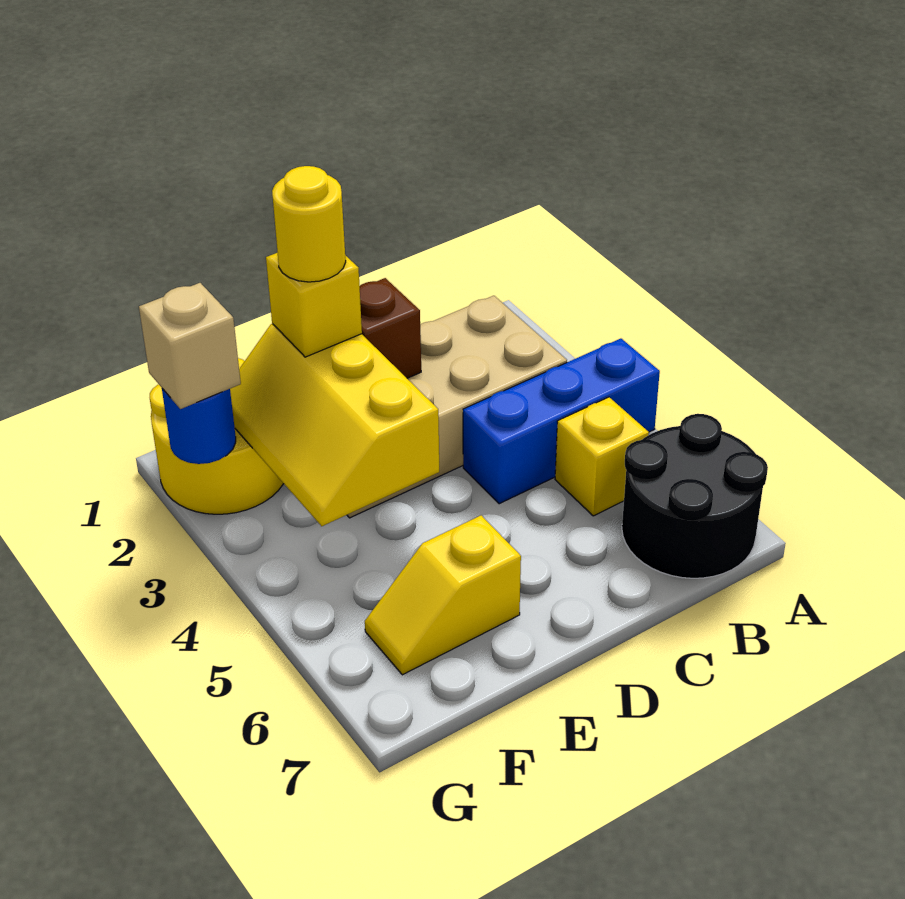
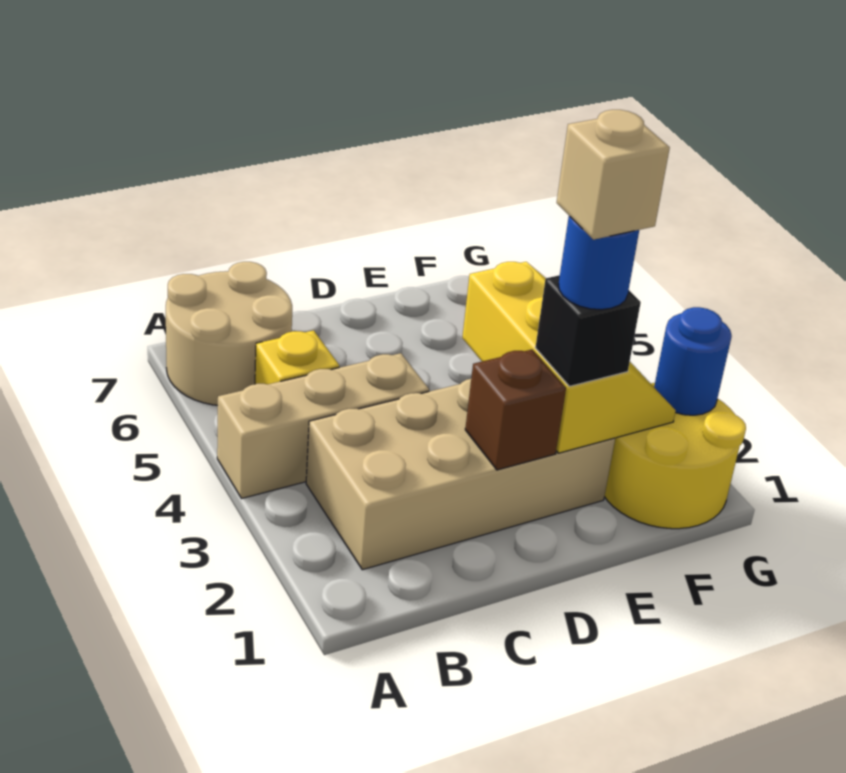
blue brick A4:C4 level 1 -> tan brick A4:C4 level 1
black round brick A6:B7 level 1 -> tan round brick A6:B7 level 1
yellow brick E2 level 3 -> black brick E2 level 3
yellow round brick E2 level 4 -> blue round brick E2 level 4
yellow slope E6:F6 level 1 top E -> none
tan brick G2 level 3 -> tan brick E2 level 5

